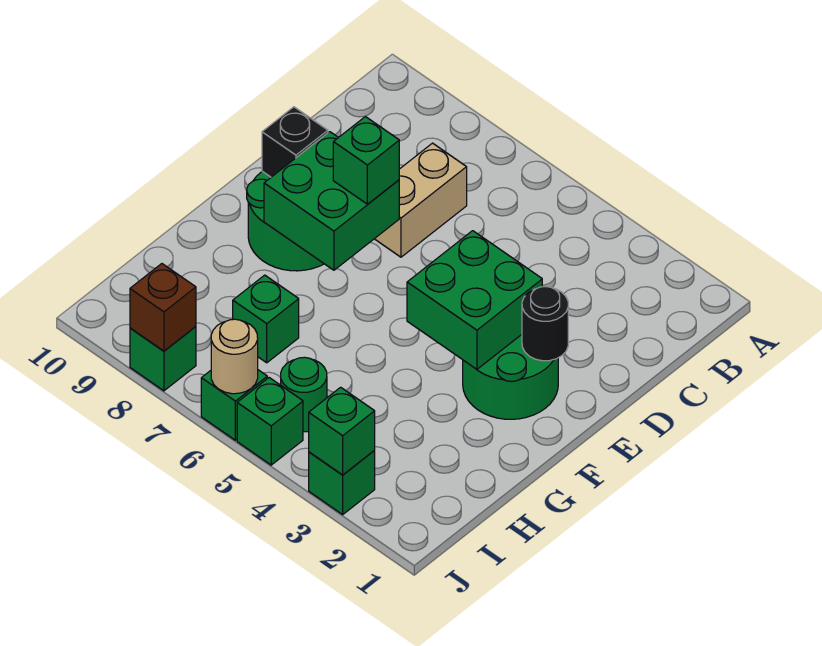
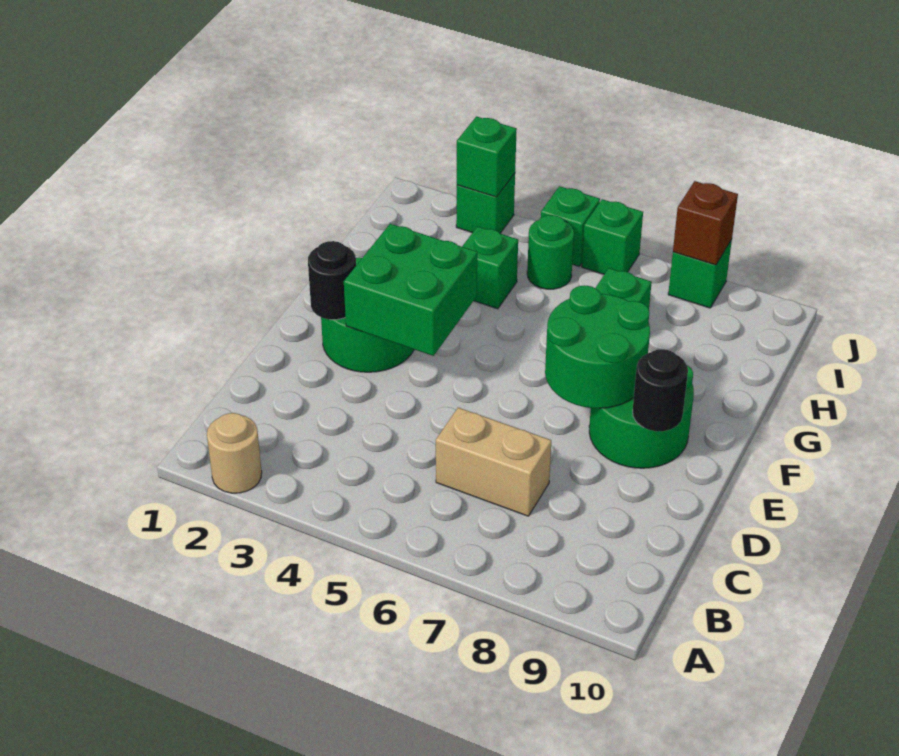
tan brick C7:D7 level 1 -> tan brick C6:C7 level 1
green brick E7:F8 level 2 -> green round brick E7:F8 level 2
green brick E7 level 3 -> green brick H4 level 1
black brick E9 level 2 -> black round brick E9 level 2
tan round brick J6 level 2 -> tan round brick A2 level 1

